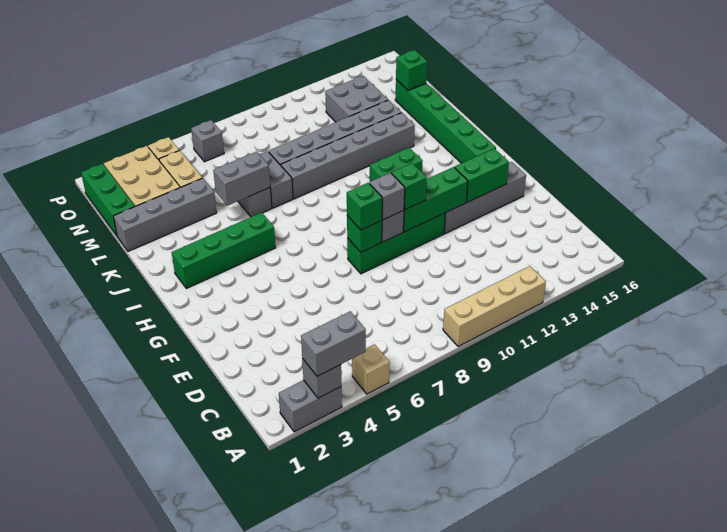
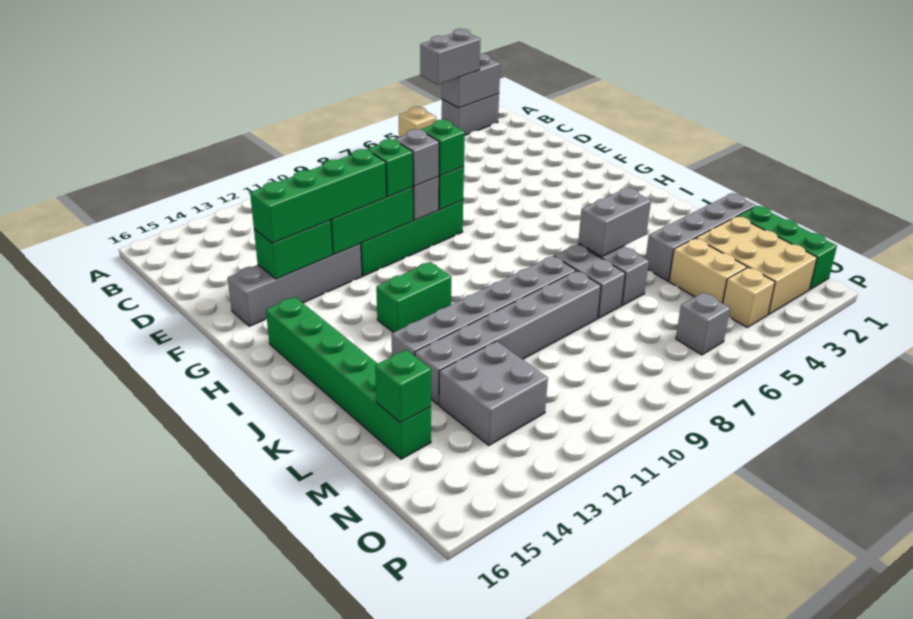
grey brick A3 level 2 -> grey brick A2:A3 level 2
tan brick A9:A12 level 1 -> none
green brick I2:I5 level 1 -> green brick F11:F14 level 3

